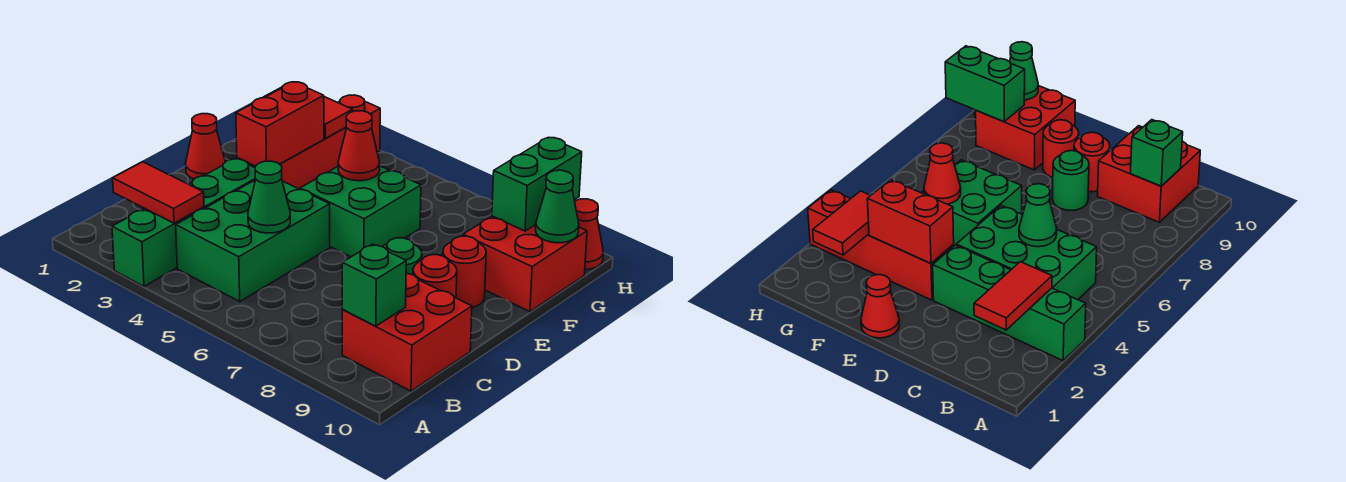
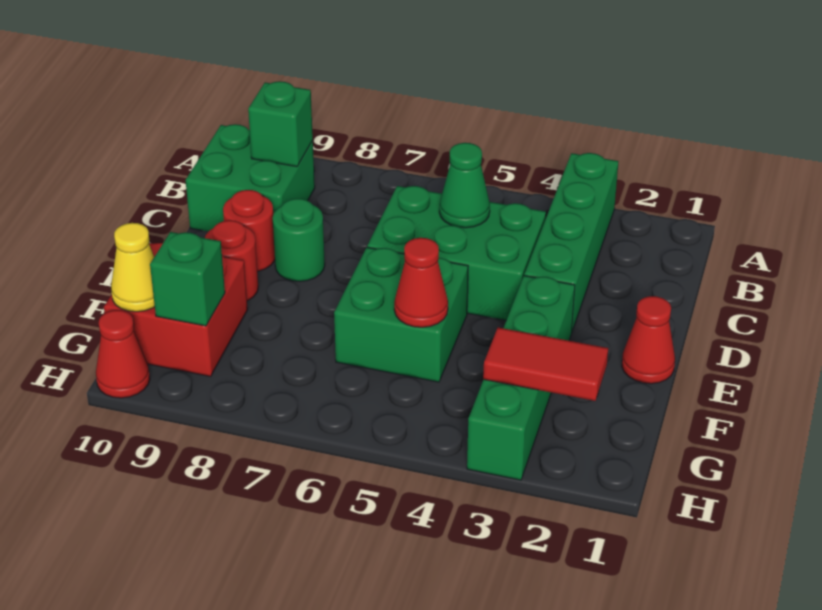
red tile B2:B3 level 2 -> none
green brick B4:D5 level 1 -> green brick C4:D6 level 1
red brick B9:C10 level 1 -> green brick B9:C10 level 1
red brick E3:H3 level 1 -> green brick E3:H3 level 1
red brick E3:F3 level 2 -> none
green brick G9:H9 level 2 -> green brick G9 level 2
green cone G10 level 2 -> yellow cone G10 level 2

